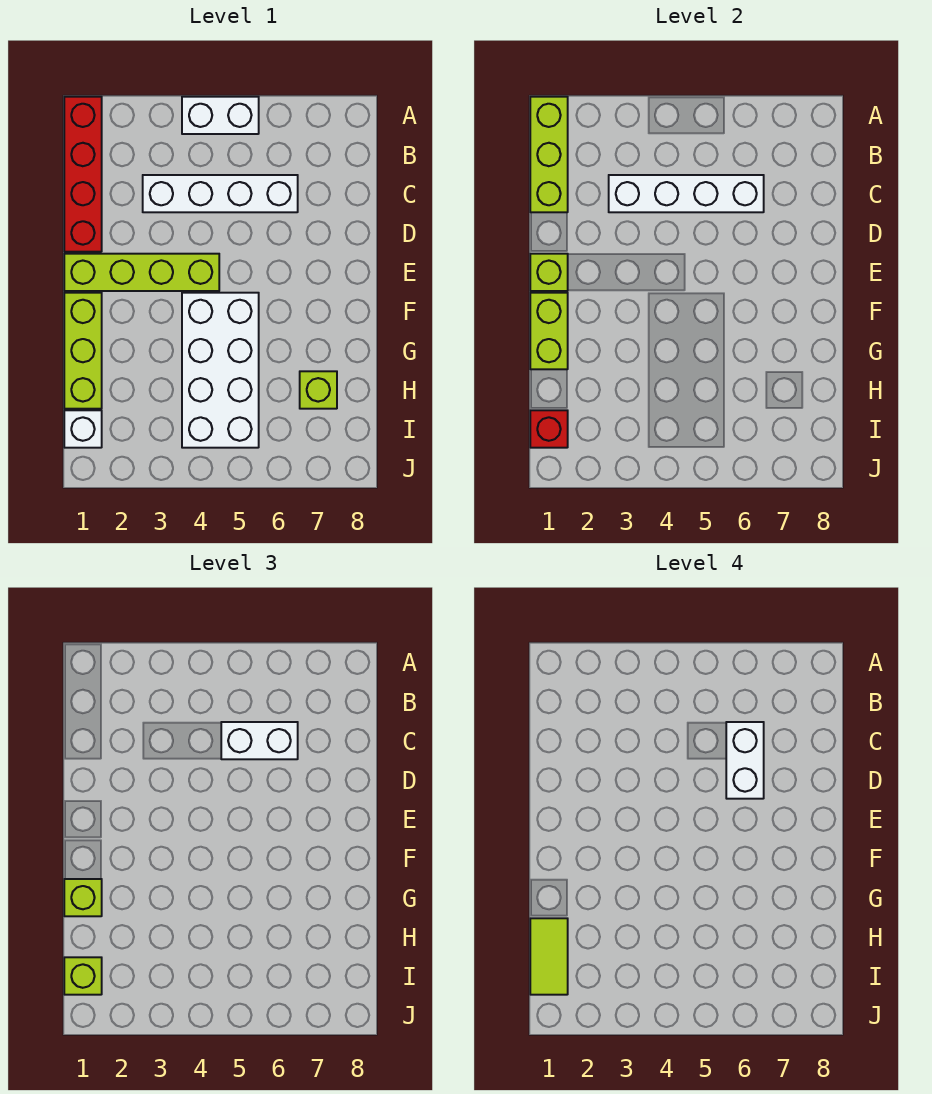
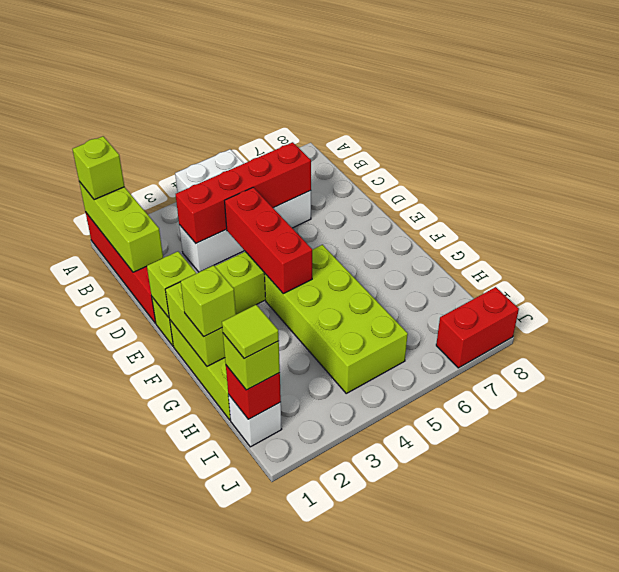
white brick C3:C6 level 2 -> red brick C3:C6 level 2
white brick C5:C6 level 3 -> none
white brick C6:D6 level 4 -> none
none -> red brick D4:F4 level 2
white brick F4:I5 level 1 -> lime brick F4:I5 level 1
lime tile H1:I1 level 4 -> lime tile I1 level 4
lime brick H7 level 1 -> lime brick A1 level 3
none -> red brick J7:J8 level 1

